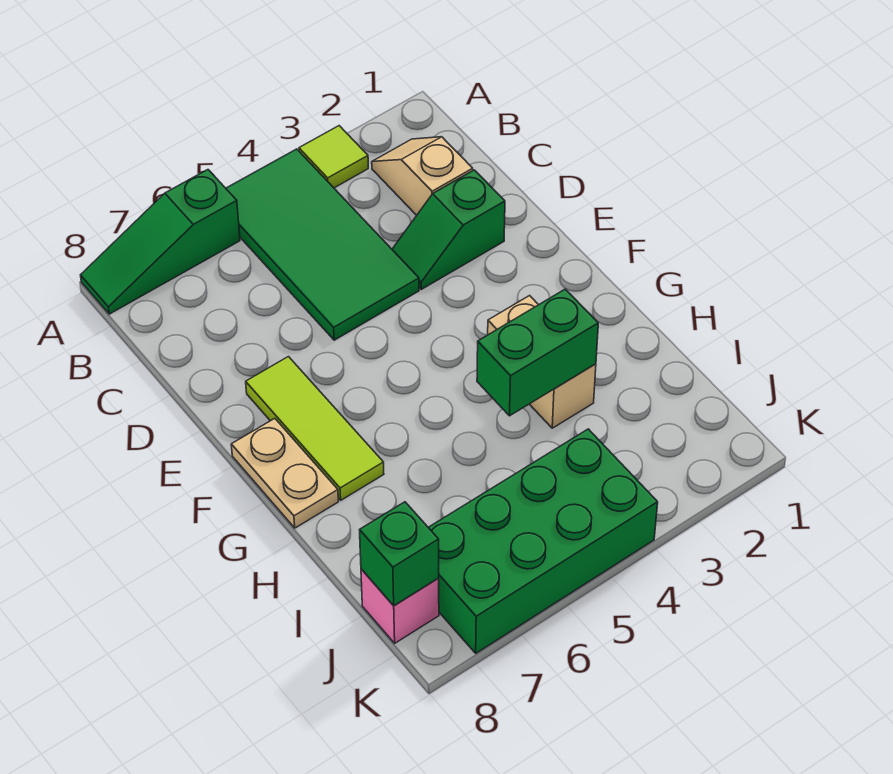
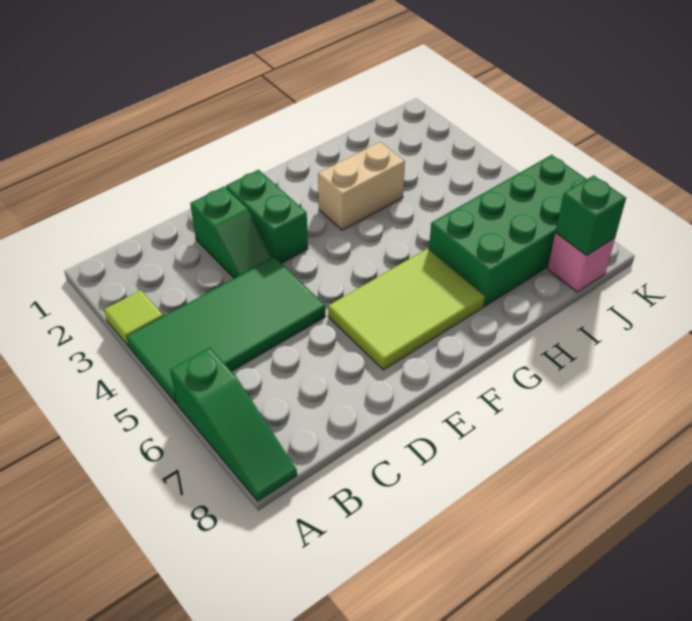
tan slope B2:C2 level 1 top C -> none
lime tile E7:G7 level 1 -> lime tile E6:G7 level 1
tan plate F8:G8 level 1 -> none
green brick H3:H4 level 2 -> green brick E2:E3 level 1
green brick J4:K7 level 1 -> green brick H6:K7 level 1

